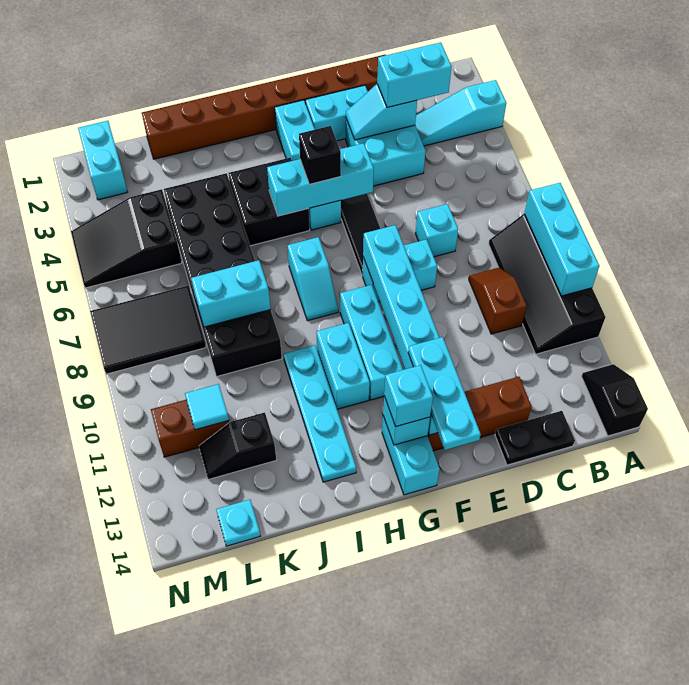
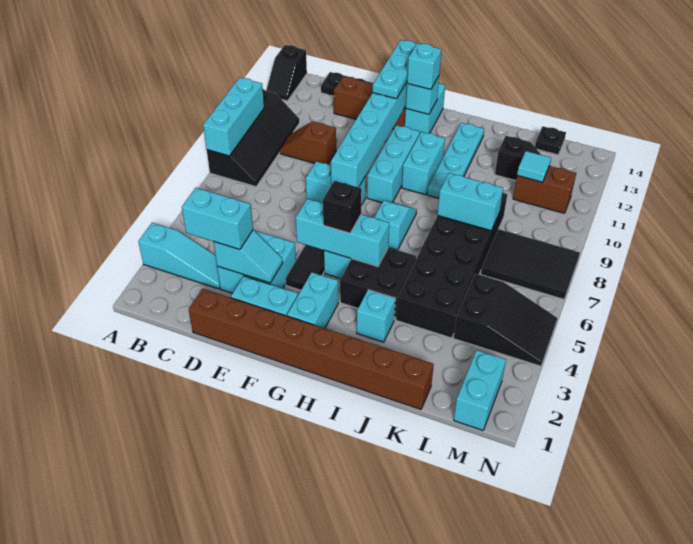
brown slope C9:C10 level 1 top 10 -> brown slope C10:D10 level 1 top D
cyan brick D7 level 1 -> cyan brick I3 level 1
cyan plate L14 level 1 -> black plate L14 level 1

